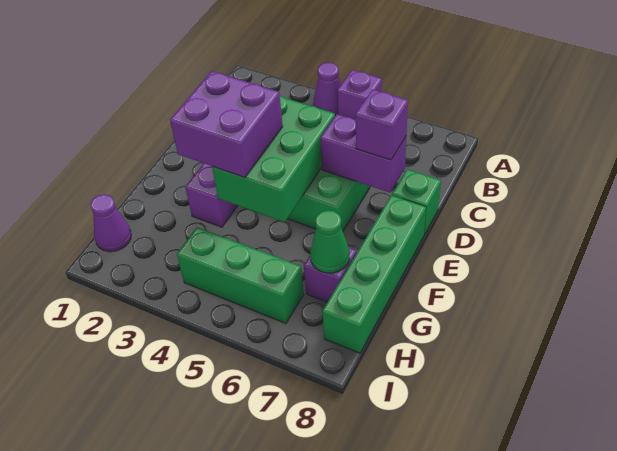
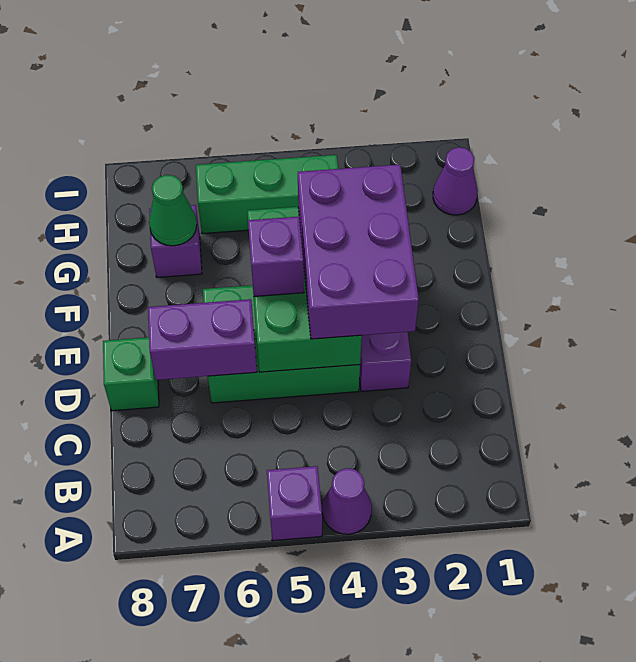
purple brick D7 level 3 -> purple brick E5 level 3
purple brick E3:F4 level 3 -> purple brick D3:F4 level 3
green brick E8:H8 level 1 -> none

